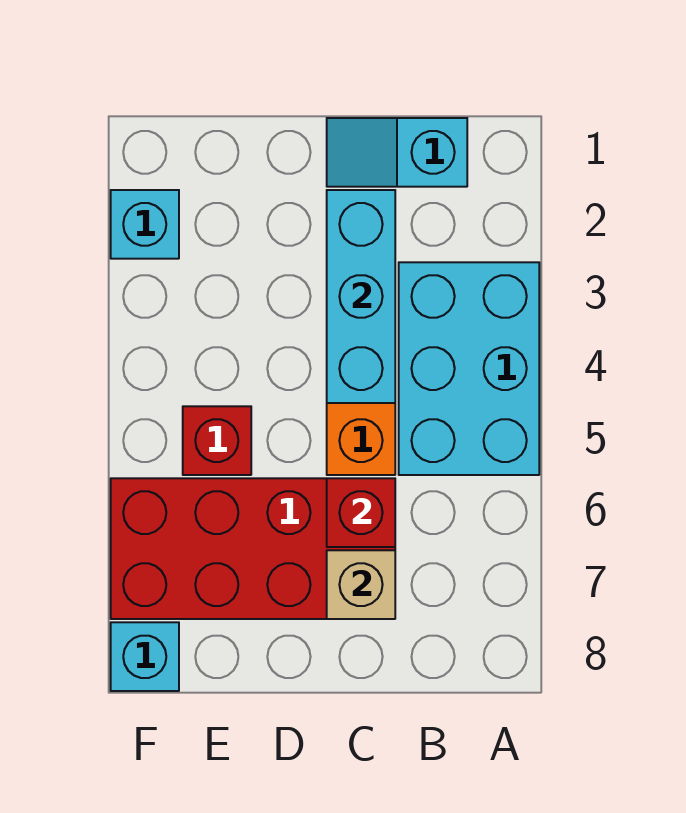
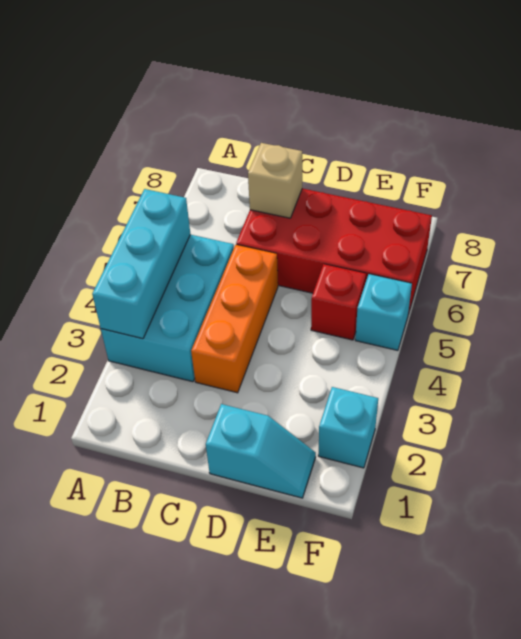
cyan slope B1:C1 level 1 top B -> cyan slope D1:E1 level 1 top D
cyan brick C2:C4 level 2 -> cyan brick A3:A5 level 2
red brick C6 level 2 -> none
cyan brick F8 level 1 -> cyan brick F5 level 1

